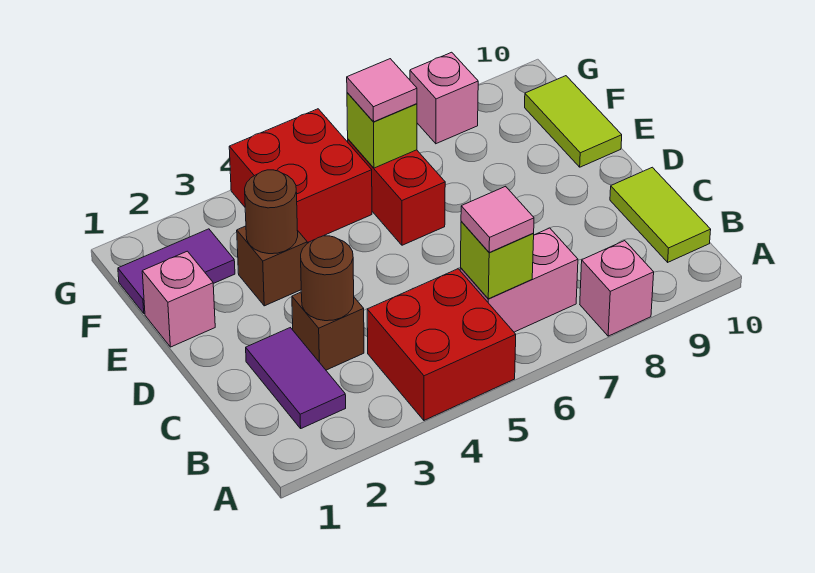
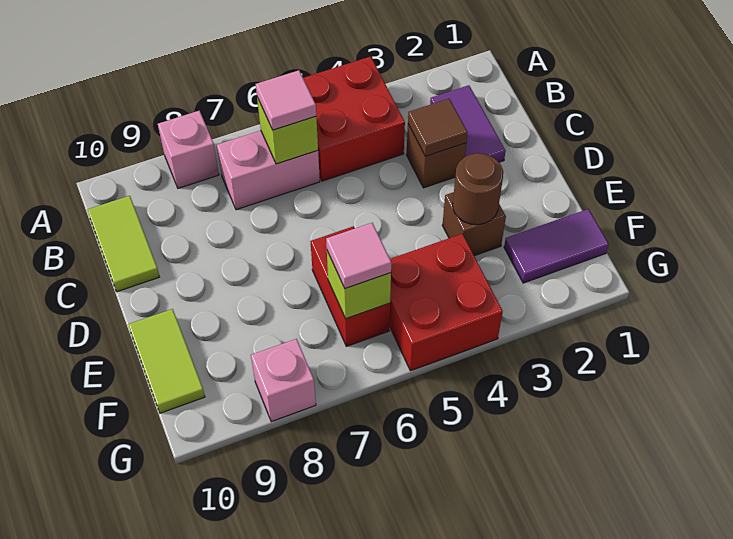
brown round brick C3 level 2 -> brown tile C3 level 2
pink brick E1 level 1 -> none

